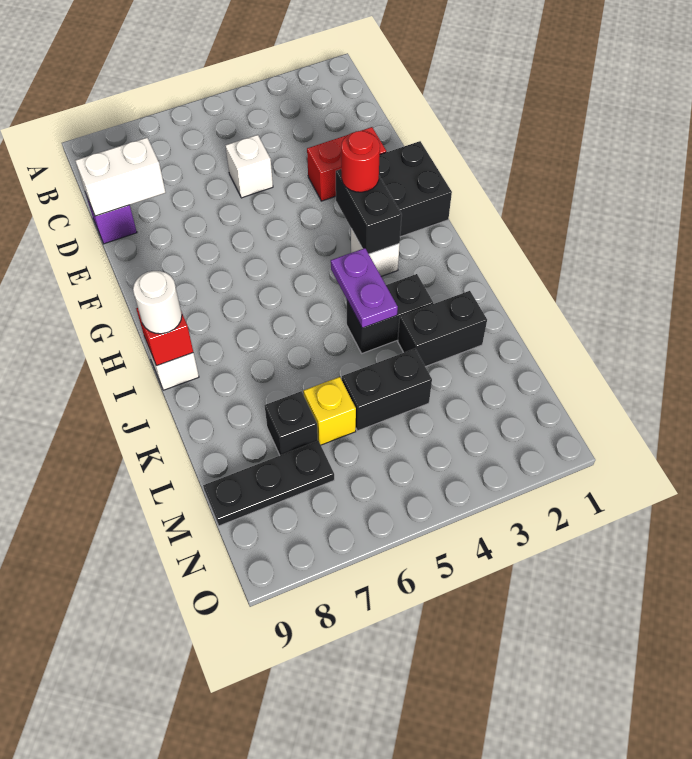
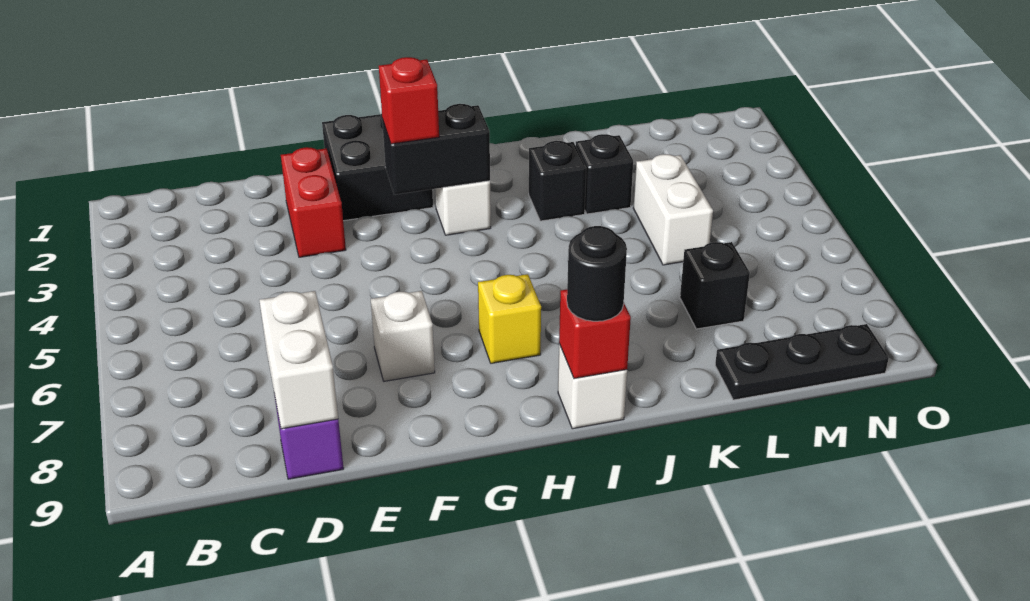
white brick D5 level 1 -> white brick F7 level 1
red round brick G3 level 3 -> red brick G3 level 3
purple plate I4:J4 level 2 -> none
white round brick I9 level 3 -> black round brick I9 level 3
black brick J3:J4 level 1 -> black brick J3 level 1
black brick K2:K3 level 1 -> black brick K3 level 1
black brick L4:L5 level 1 -> white brick L4:L5 level 1
yellow brick L6 level 1 -> yellow brick H7 level 1
black plate M7:M9 level 1 -> black plate L9:N9 level 1

